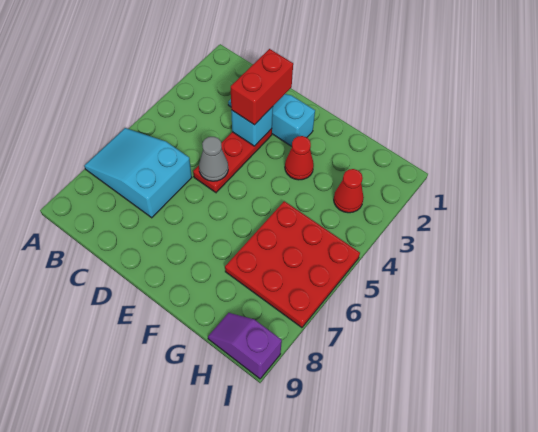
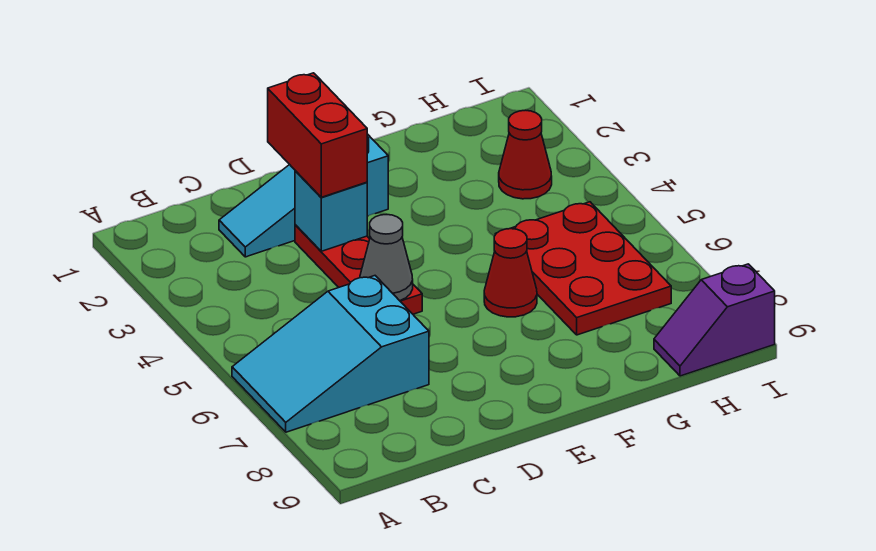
red cone F3 level 1 -> red cone F6 level 1
red plate G5:I7 level 1 -> red plate G5:H7 level 1

